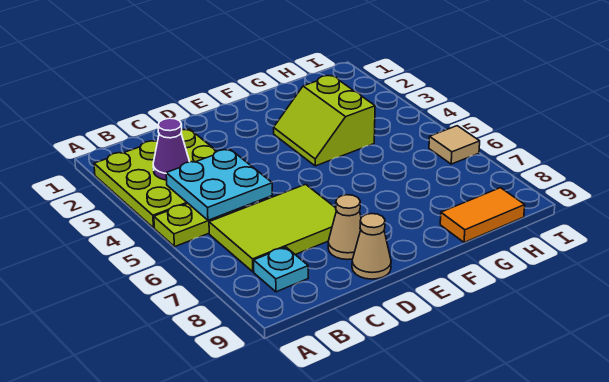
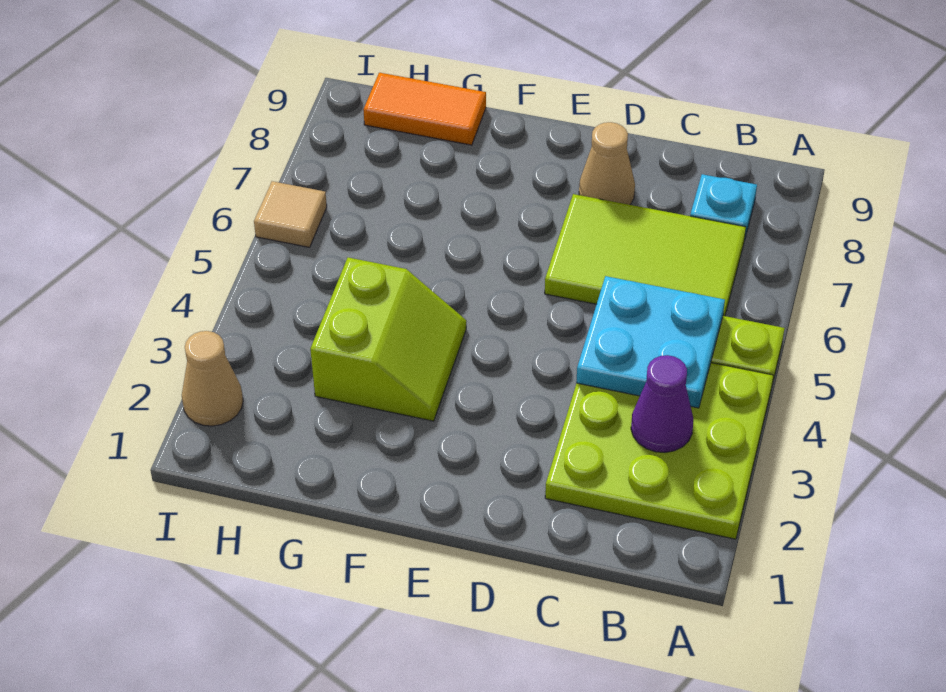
tan cone D9 level 1 -> tan cone I2 level 1

